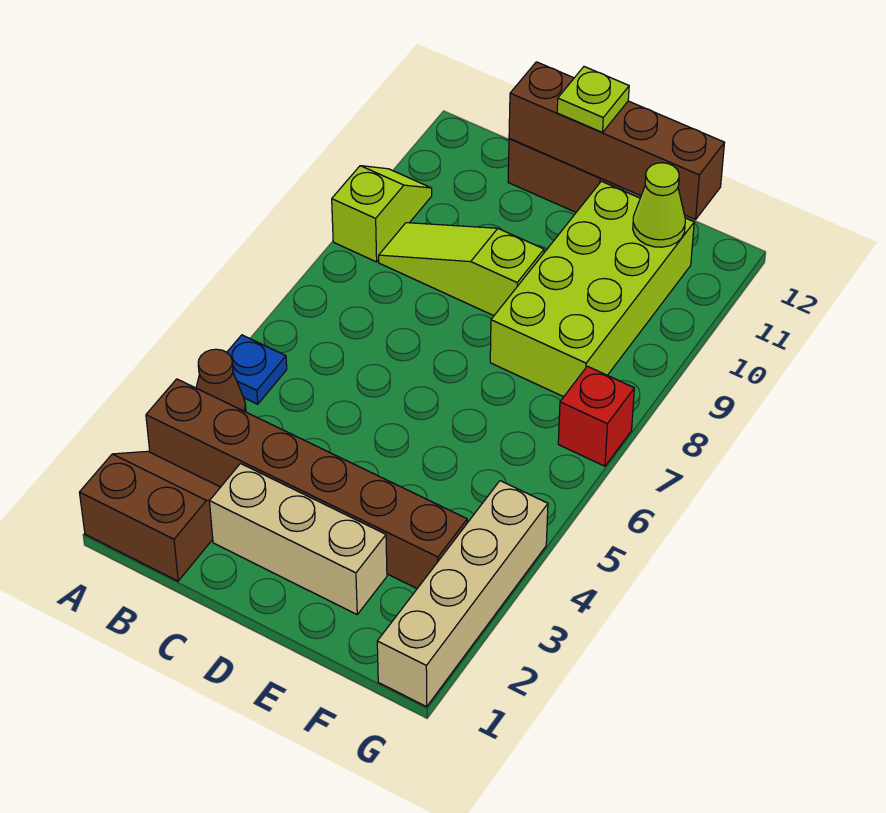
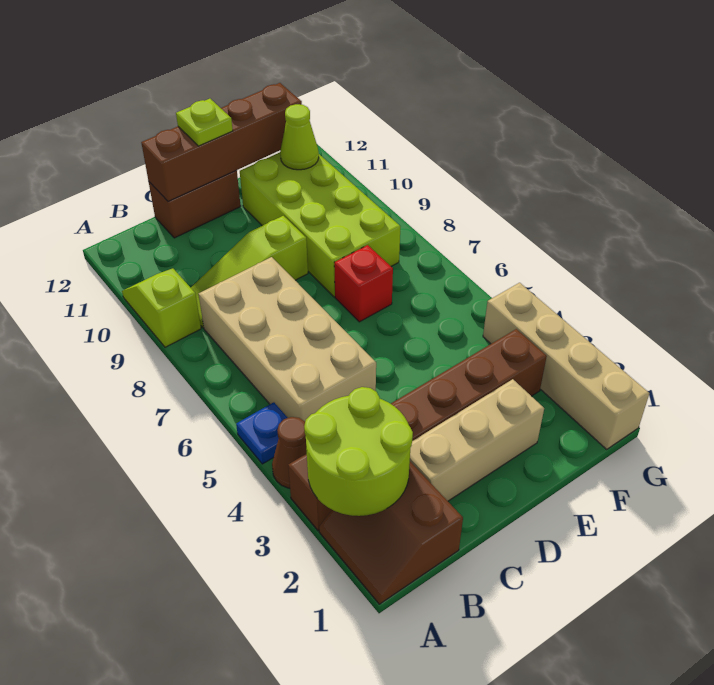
brown slope A1:B2 level 1 top 1 -> brown slope A1:B2 level 1 top B
none -> lime round brick A2:B3 level 2
none -> tan brick B5:C8 level 1
red brick G7 level 1 -> red brick E7 level 1

